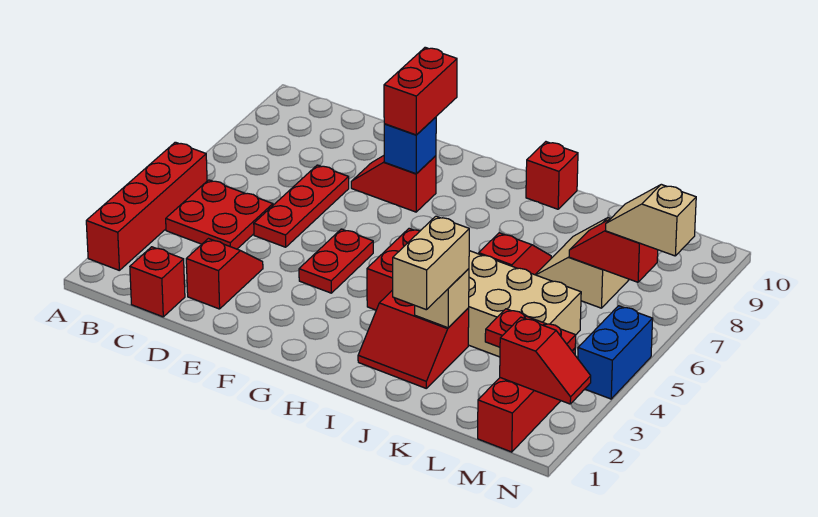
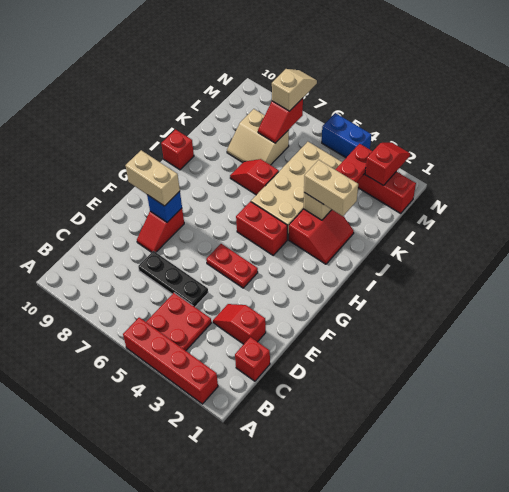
red plate D5:D7 level 1 -> black plate D5:D7 level 1
red brick F8:F9 level 3 -> tan brick F8:F9 level 3
tan slope M7:N7 level 3 top N -> tan slope M7:N7 level 3 top M

